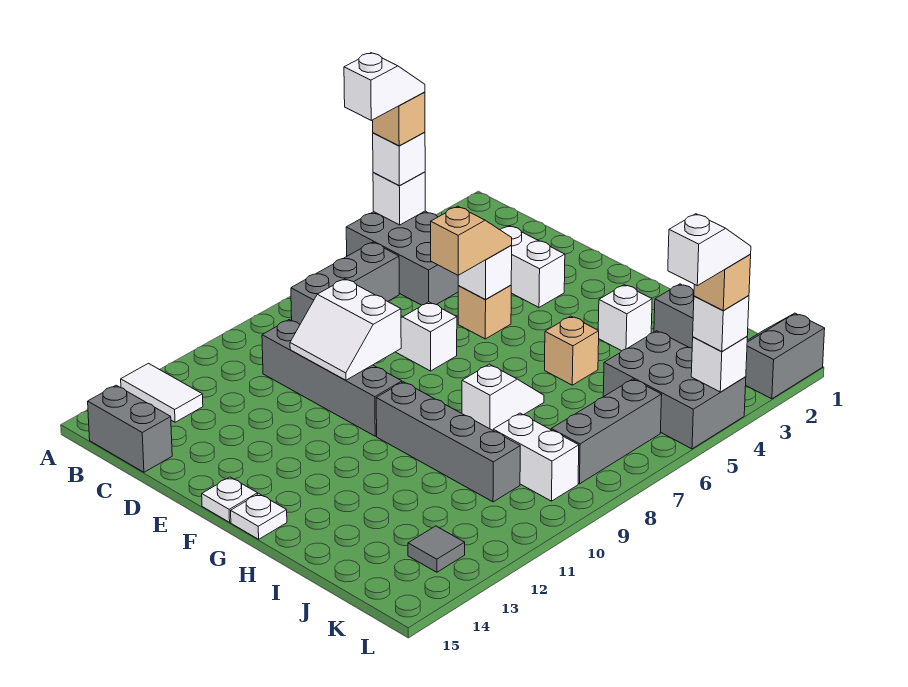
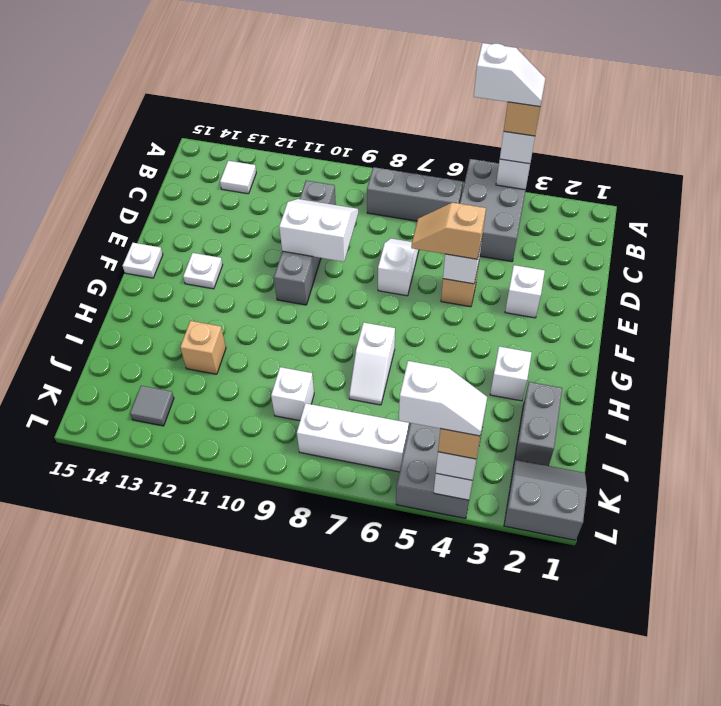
white tile A13:B13 level 1 -> white tile B13 level 1
grey brick B15:C15 level 1 -> none
white brick D3:E3 level 1 -> white brick E3 level 1
white slope D9:E10 level 2 top 9 -> white slope D9:E10 level 2 top E
tan slope E5:E6 level 3 top 6 -> tan slope E5:E6 level 3 top 5
grey brick G10:J10 level 1 -> none
white plate G15 level 1 -> white plate F13 level 1
tan brick H5 level 1 -> tan brick I12 level 1
white slope H7:H8 level 1 top 8 -> white slope H7:I7 level 1 top H
white brick J9:K9 level 1 -> white brick J9 level 1
grey brick K6:K8 level 1 -> white brick K6:K8 level 1

